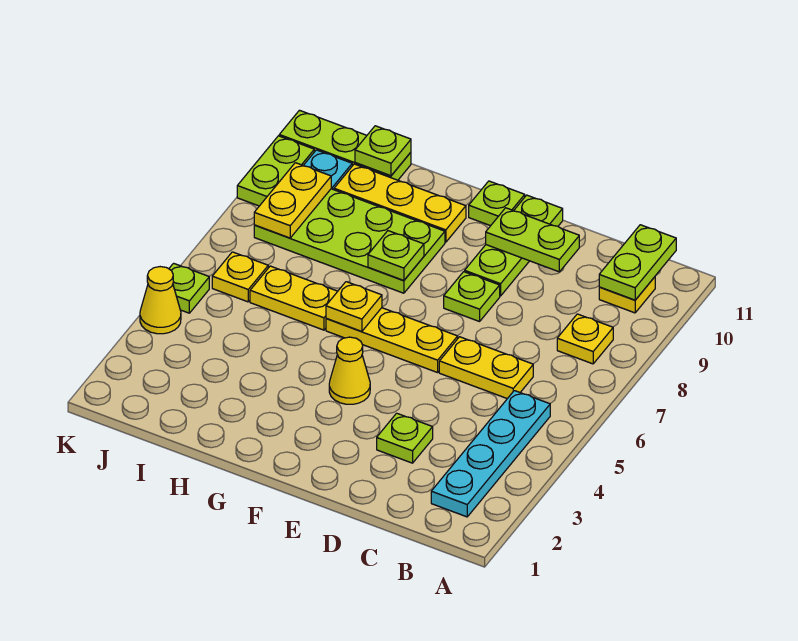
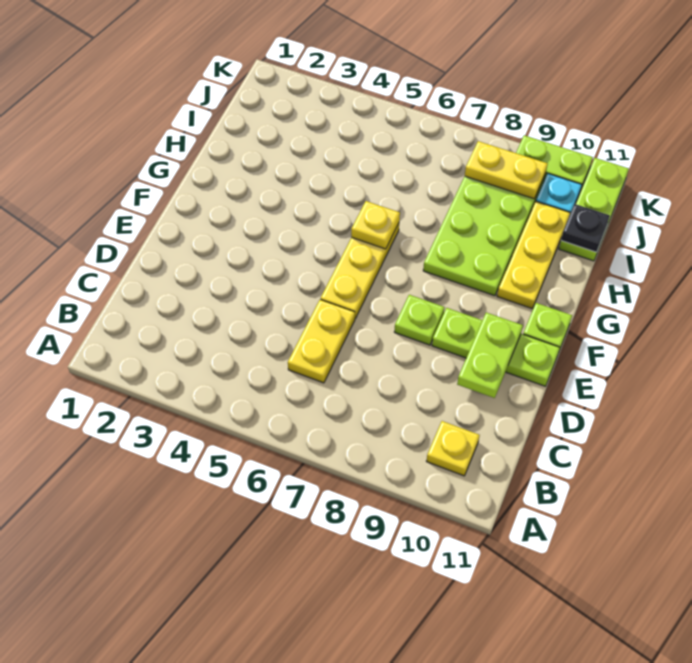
cyan plate B2:B5 level 1 -> none
yellow plate B8 level 1 -> none
lime plate B10:B11 level 2 -> none
lime plate D3 level 1 -> none
yellow cone F4 level 1 -> none
lime plate G8 level 2 -> none
yellow plate H6:I6 level 1 -> none
lime plate I11 level 2 -> black plate I11 level 2
yellow plate J6 level 1 -> none
yellow cone K4 level 1 -> none
lime plate K5 level 1 -> none

